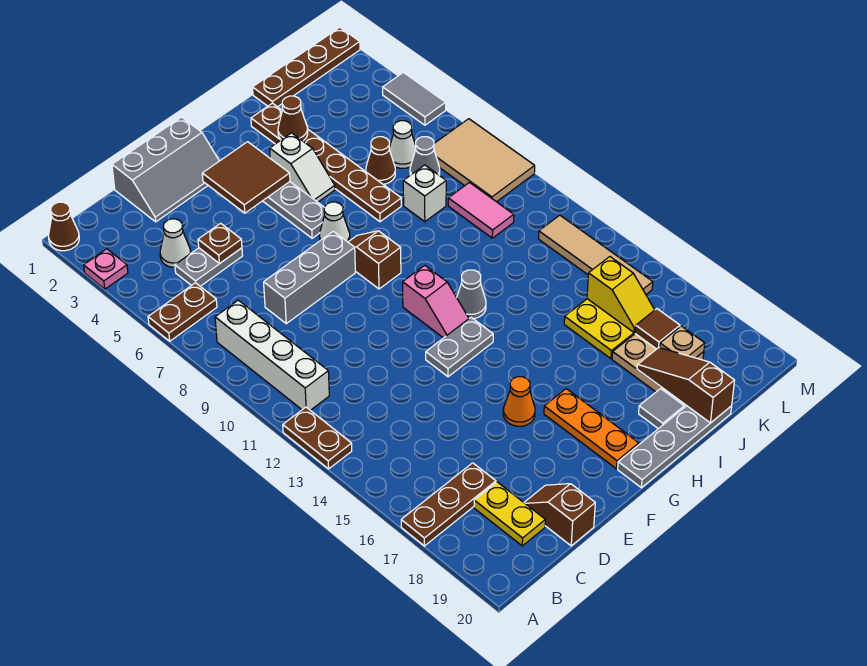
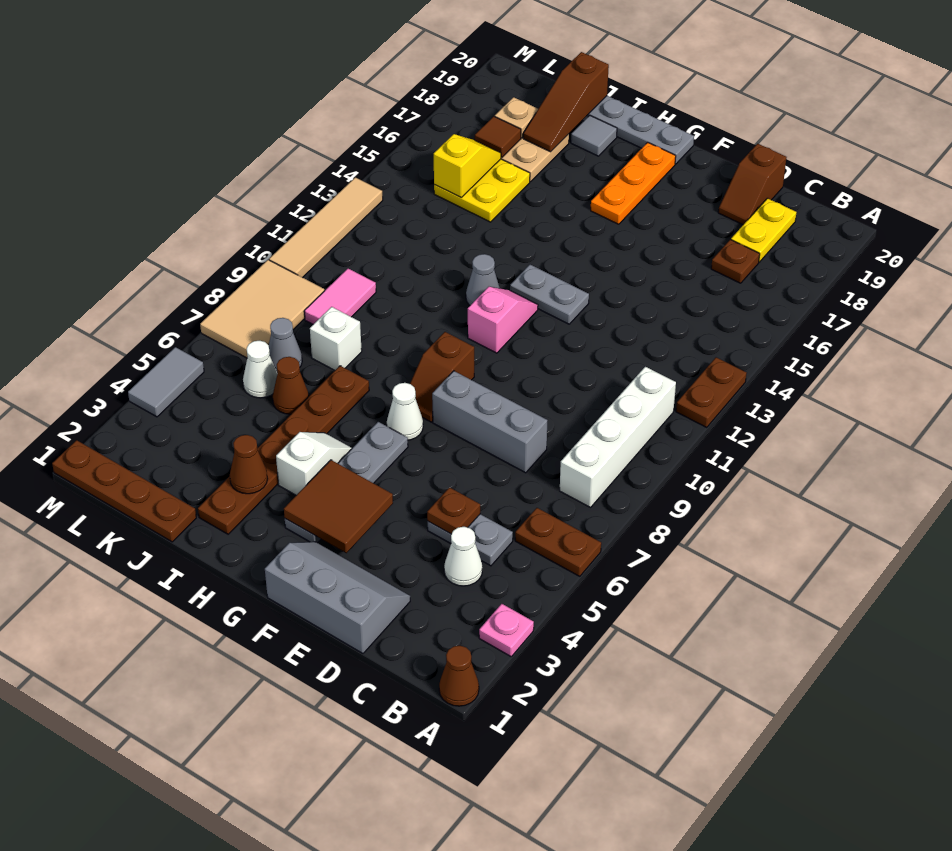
brown plate A17:C17 level 1 -> brown plate C17 level 1
orange cone F16 level 1 -> none
tan tile L12:L15 level 1 -> tan tile M10:M13 level 1

